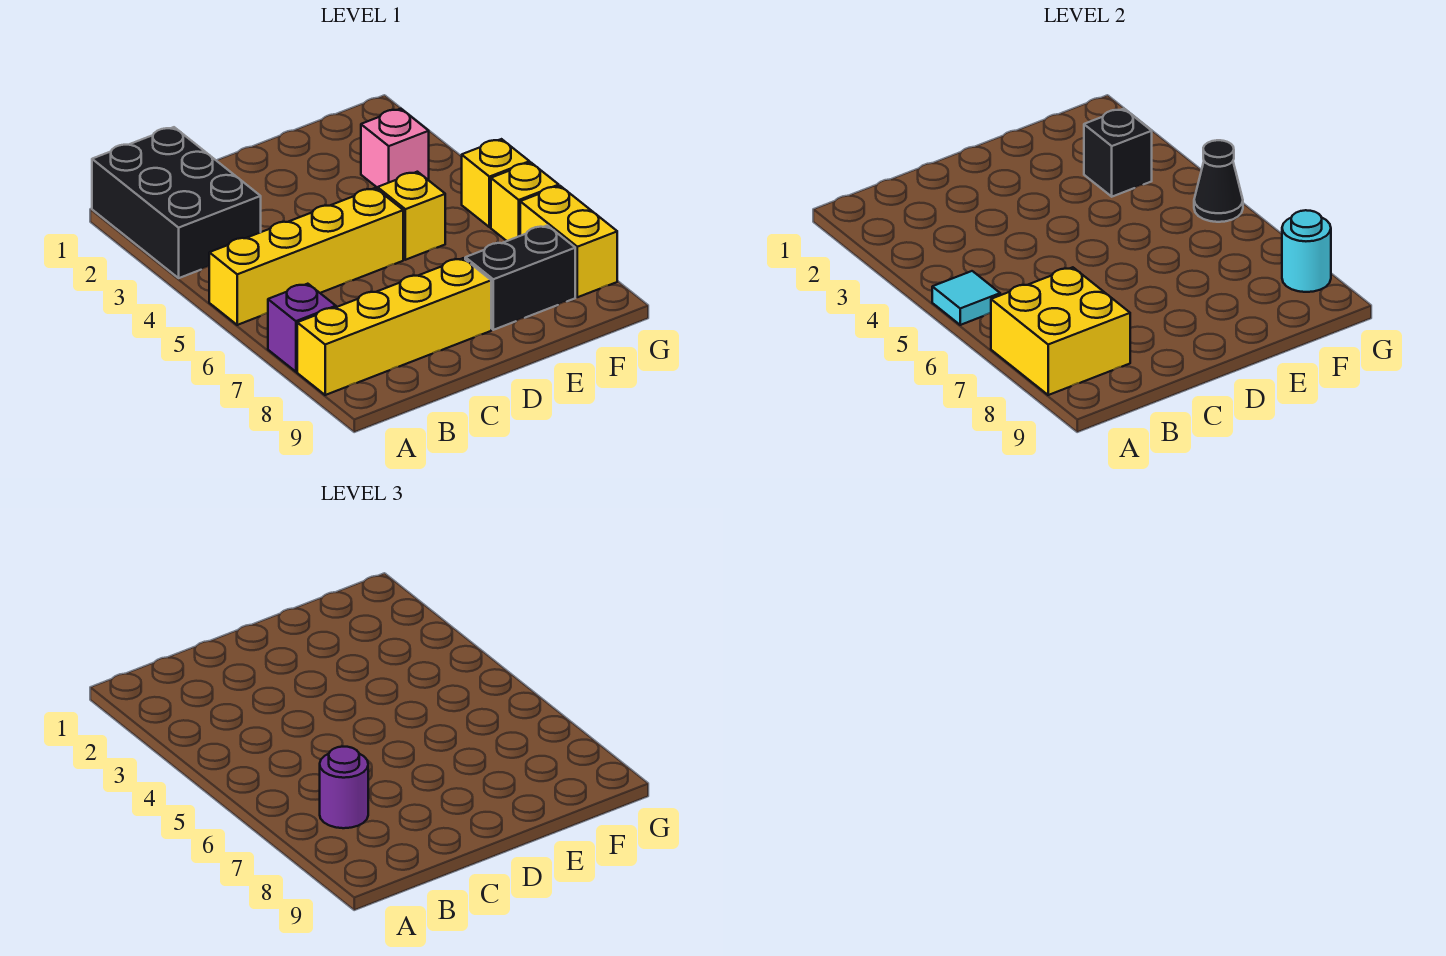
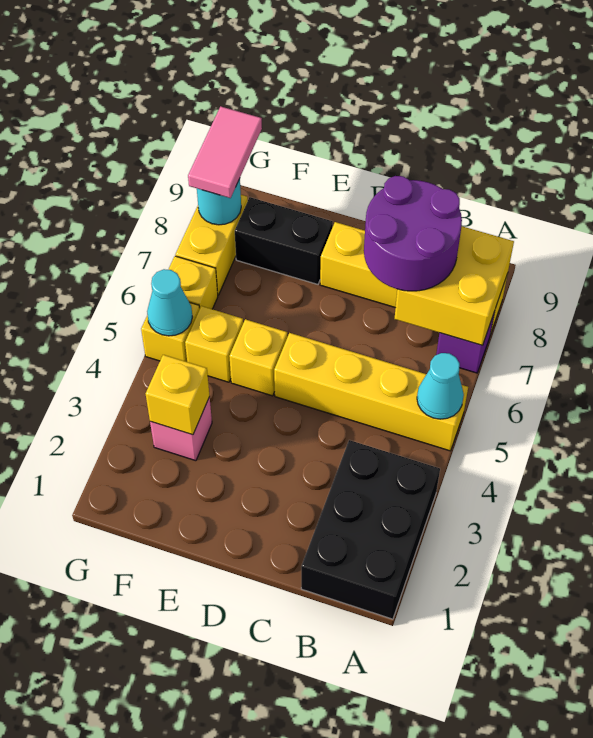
cyan tile A5 level 2 -> cyan cone A5 level 2
purple round brick B7 level 3 -> purple round brick B7:C8 level 3
black brick F3 level 2 -> yellow brick F3 level 2
none -> yellow brick F5 level 1
black cone G5 level 2 -> cyan cone G5 level 2
none -> pink tile G8:G9 level 3

